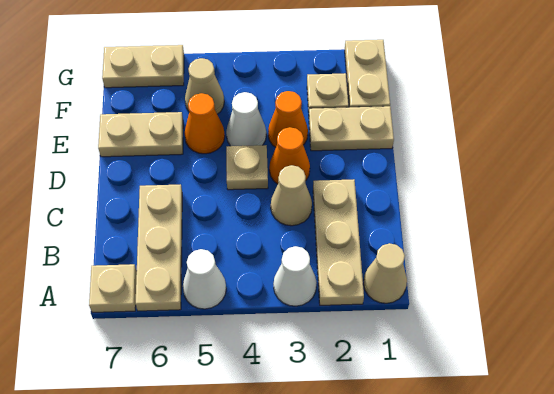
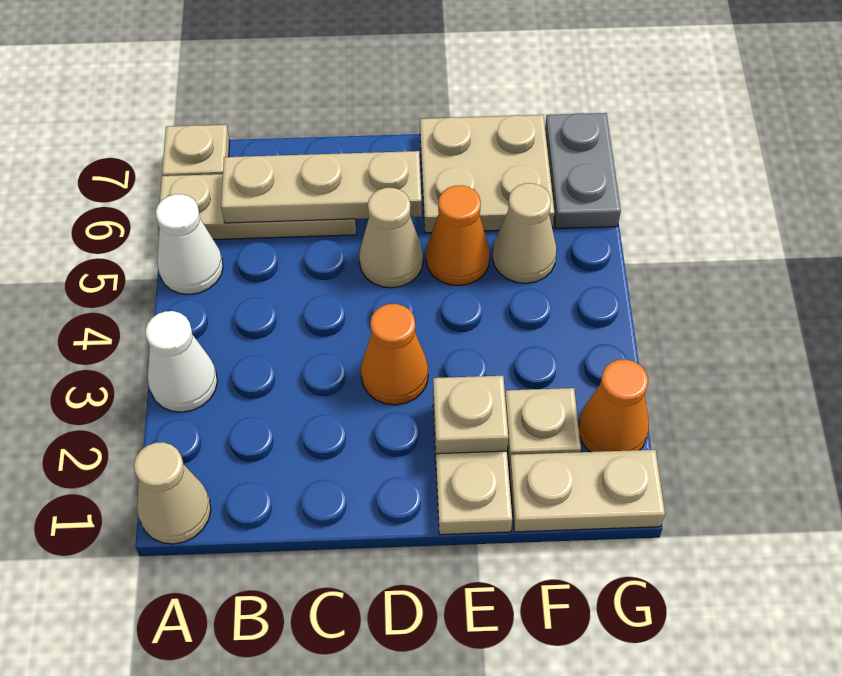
tan plate A2:C2 level 1 -> tan plate B6:D6 level 2
tan cone C3 level 1 -> tan cone D5 level 1
tan plate D4 level 1 -> tan plate E2 level 2
orange cone E3 level 1 -> orange cone G2 level 1
white cone E4 level 1 -> none
tan plate E6:E7 level 1 -> tan plate E6:F7 level 1
tan plate G6:G7 level 1 -> grey plate G6:G7 level 1

